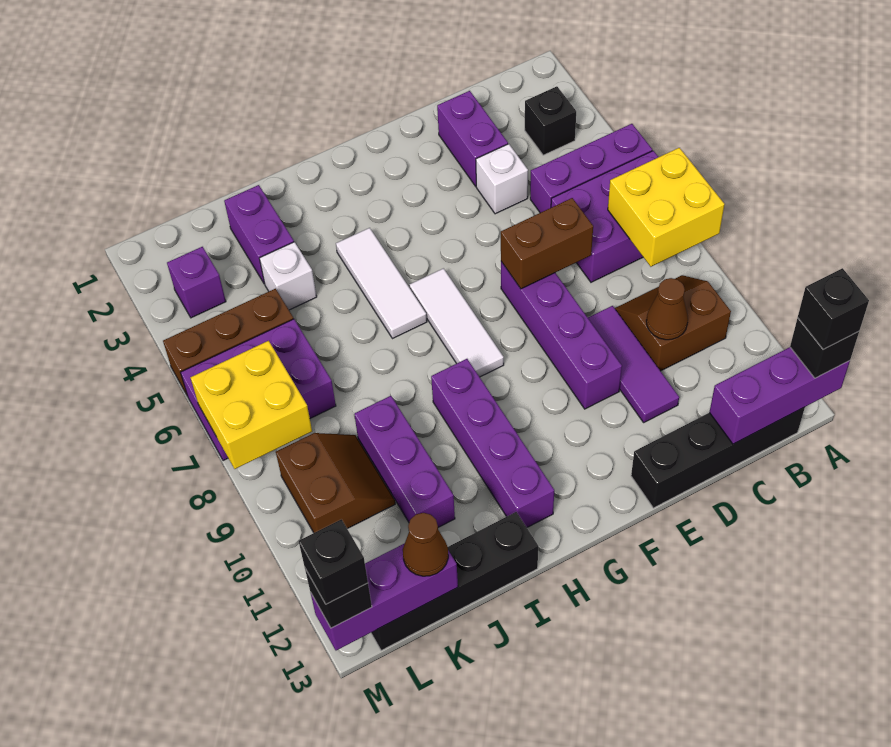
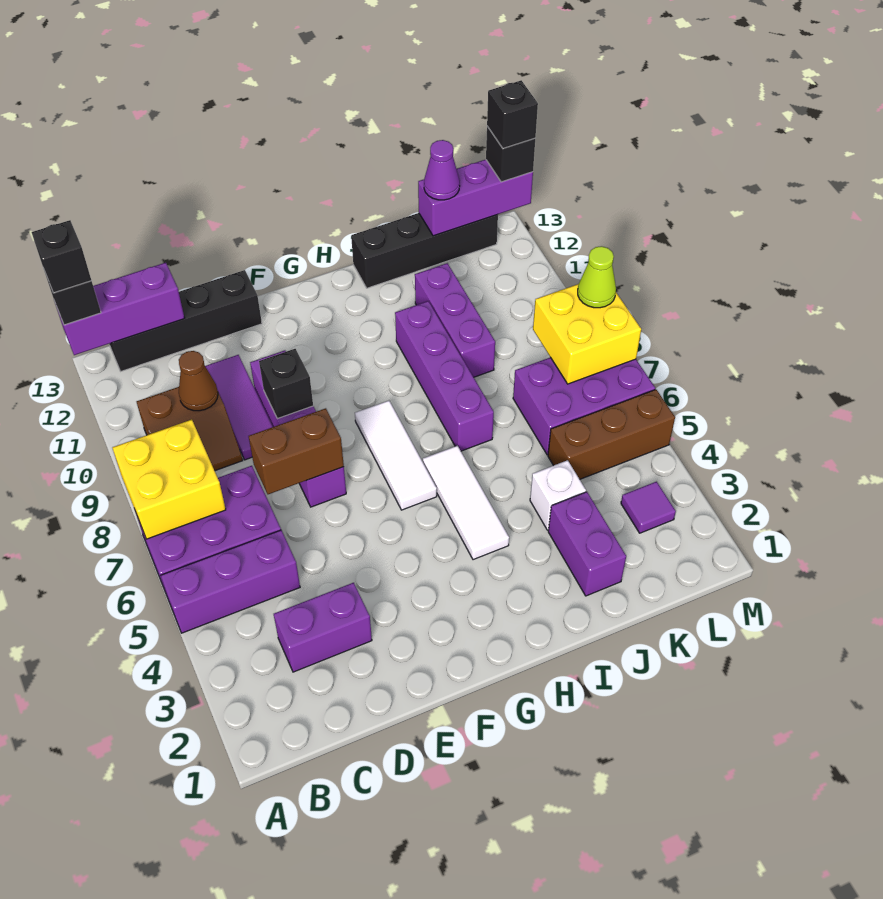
black brick B3 level 1 -> black brick E9 level 2
purple brick D2:D3 level 1 -> purple brick C3:D3 level 1
white brick D4 level 1 -> none
purple brick H9:H12 level 1 -> purple brick I7:I10 level 1
brown slope K9:L10 level 1 top L -> none
brown cone K13 level 3 -> purple cone K13 level 3
purple brick L3 level 1 -> purple tile L3 level 1
none -> lime cone M8 level 3

